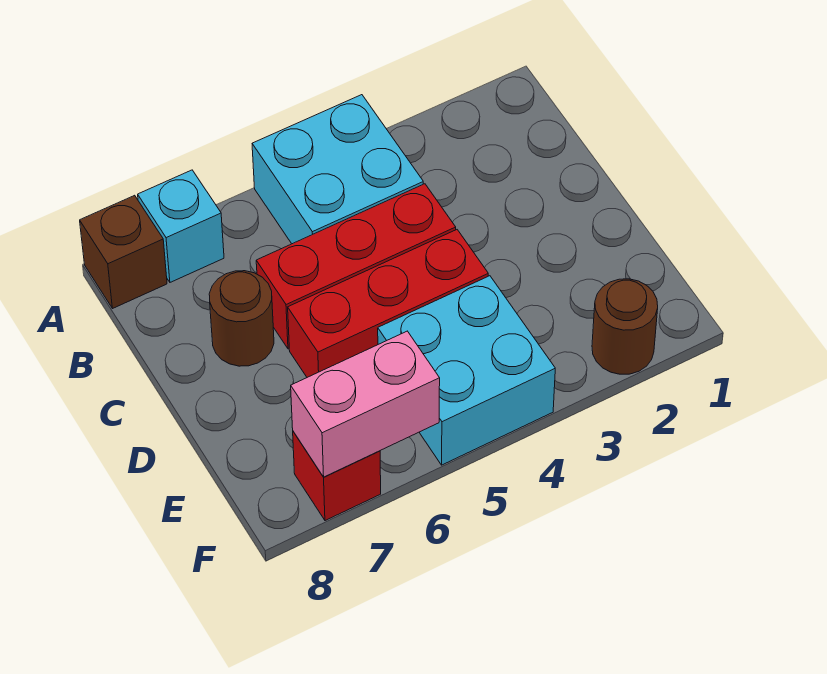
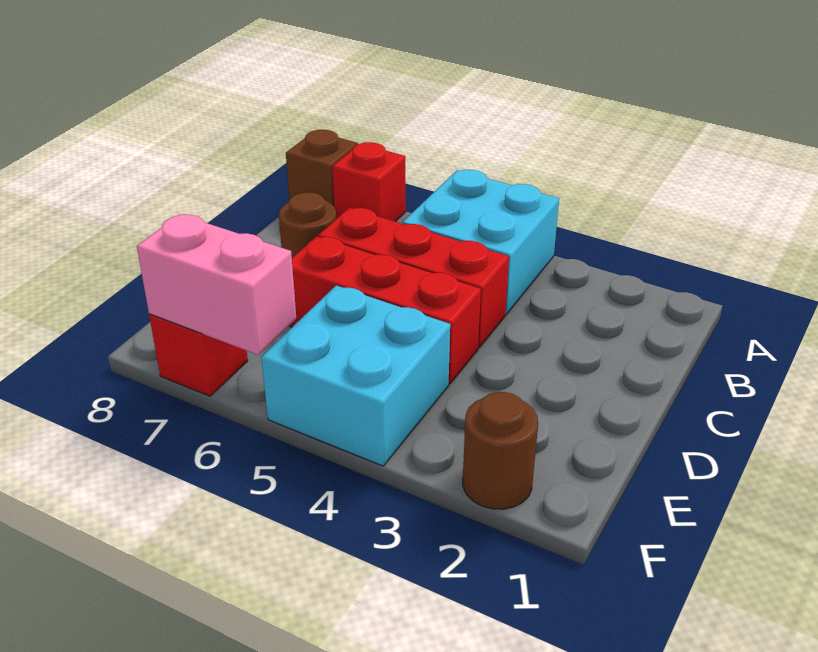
cyan brick A7 level 1 -> red brick A7 level 1

